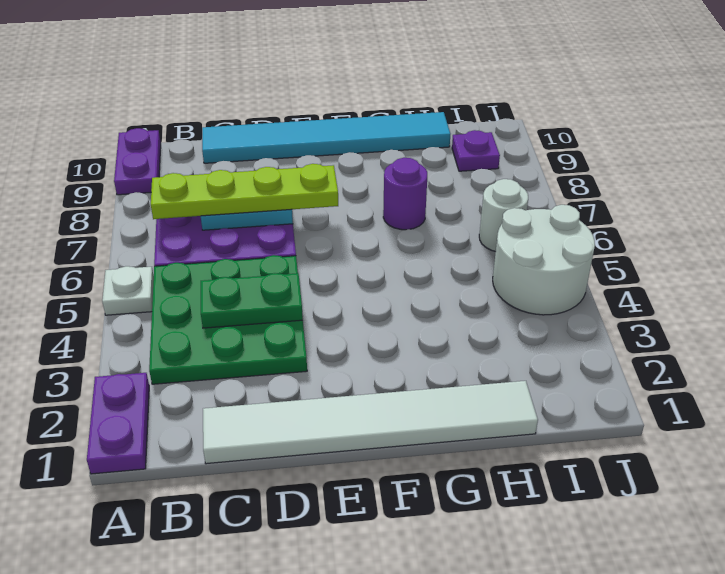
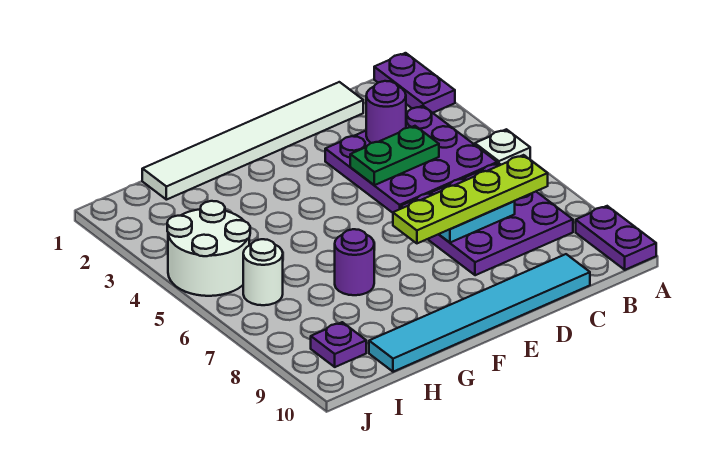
green plate B3:D5 level 1 -> purple plate B3:D5 level 1
none -> purple round brick C3 level 2

